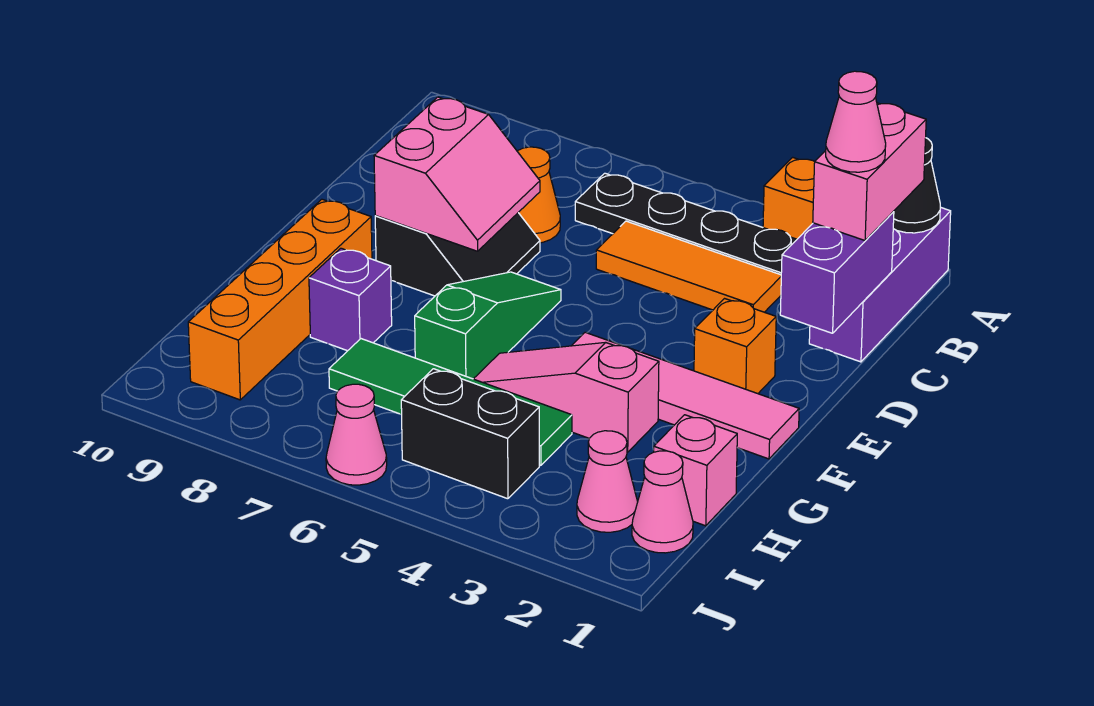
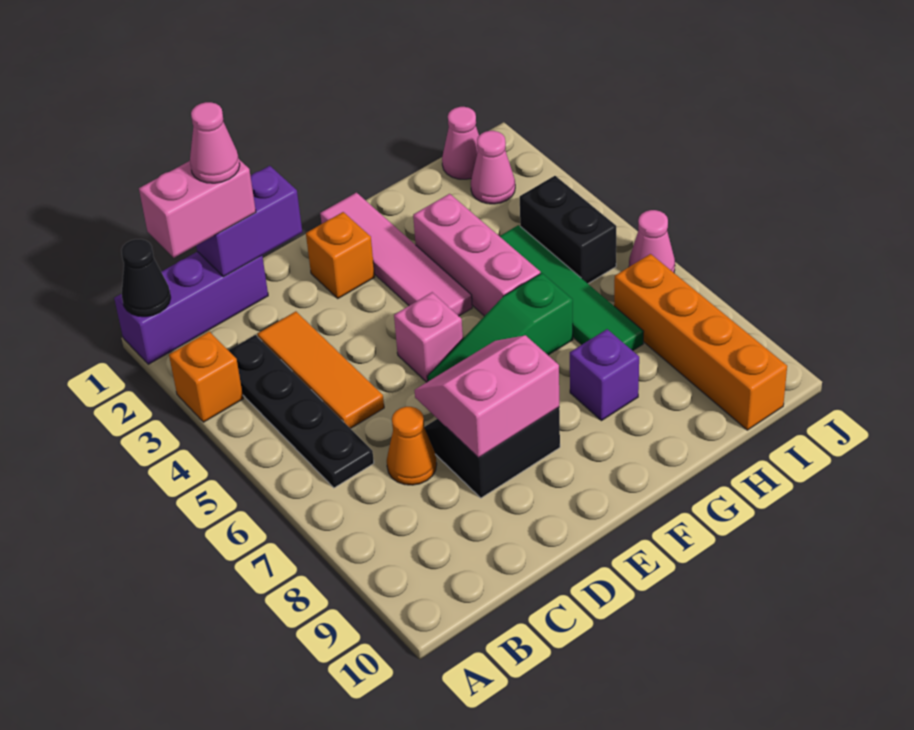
orange brick F9:I9 level 1 -> orange brick I7:I10 level 1
pink slope G3:G5 level 1 top 3 -> pink brick G3:G5 level 1
pink brick H1 level 1 -> pink brick E5 level 1

